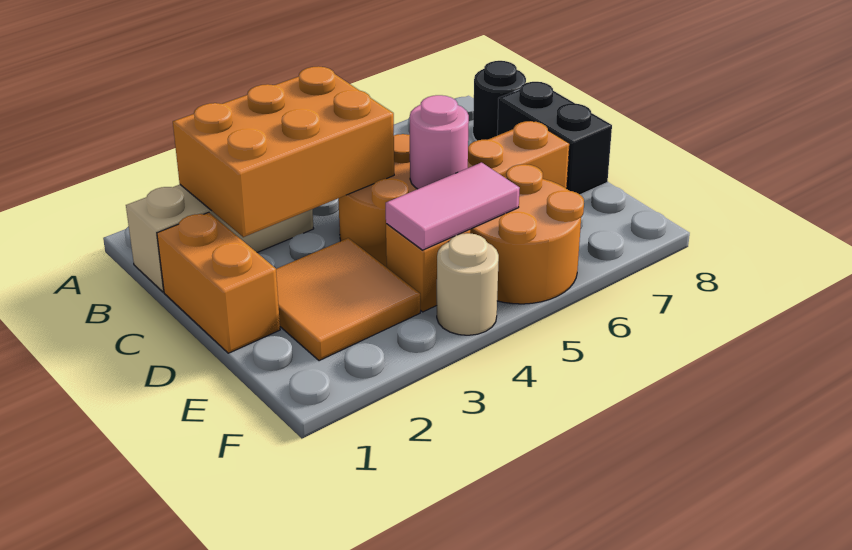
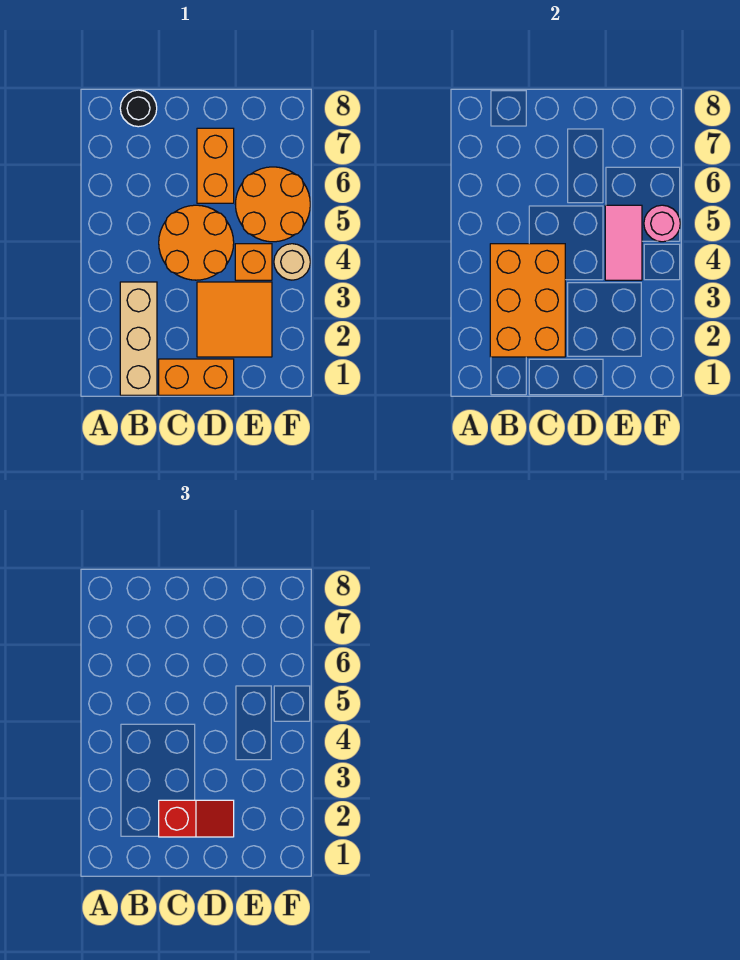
none -> red slope C2:D2 level 3 top C
black brick C8:D8 level 1 -> none
pink round brick D5 level 2 -> pink round brick F5 level 2

